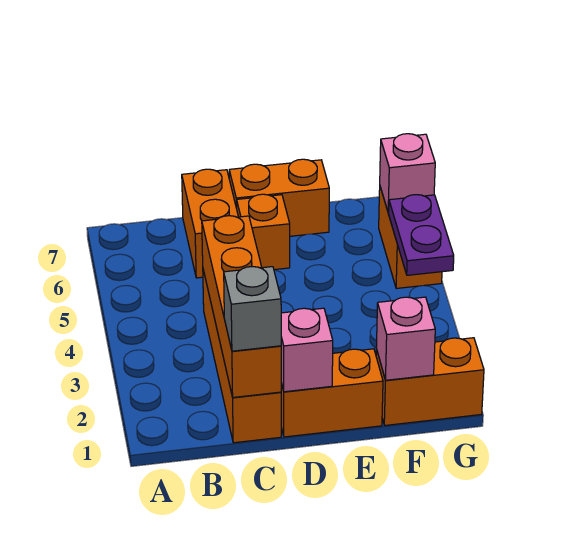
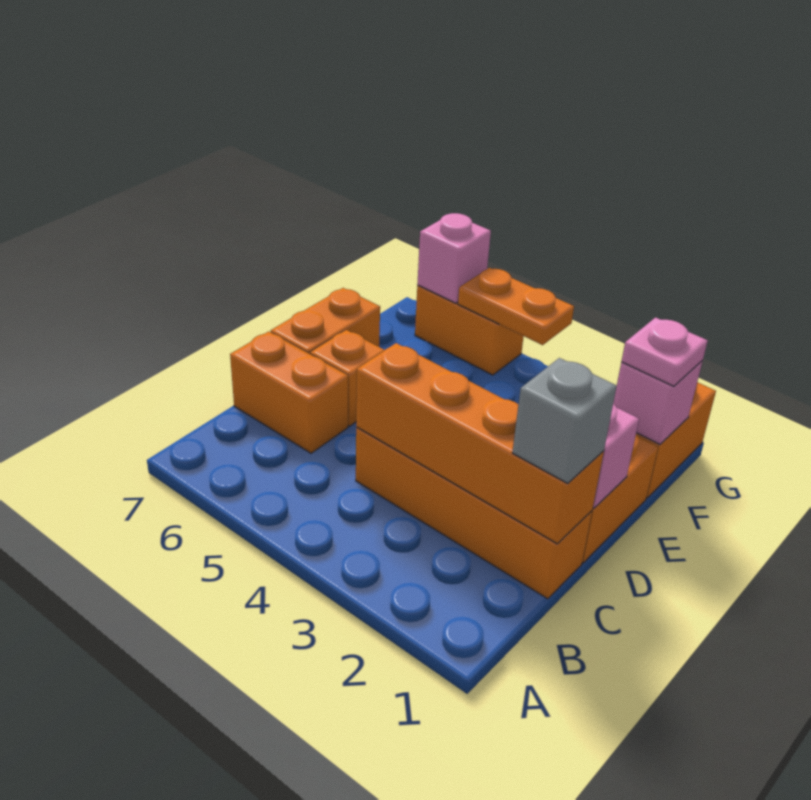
none -> pink plate F1 level 3
purple plate G4:G5 level 2 -> orange plate G4:G5 level 2

